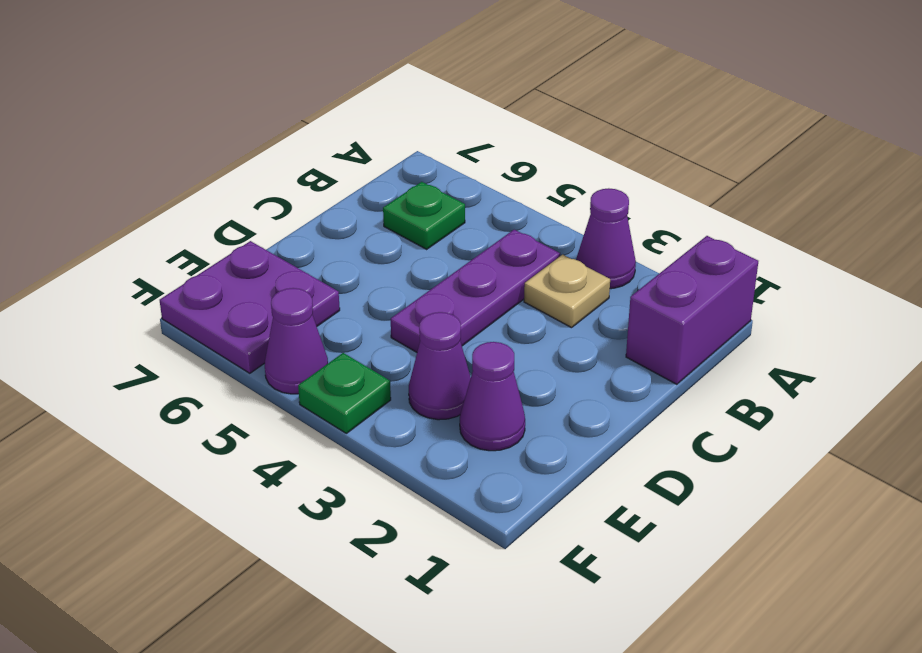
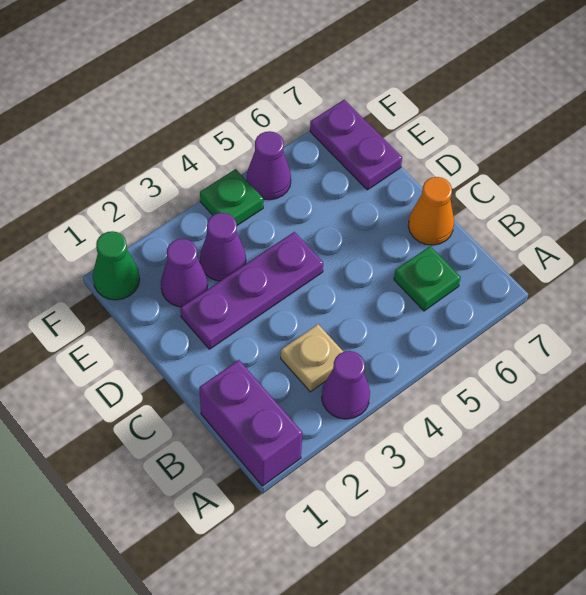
purple plate B4:D4 level 1 -> purple plate D2:D4 level 1
none -> orange cone C7 level 1
purple plate E6:F7 level 1 -> purple plate E7:F7 level 1
none -> green cone F1 level 1

